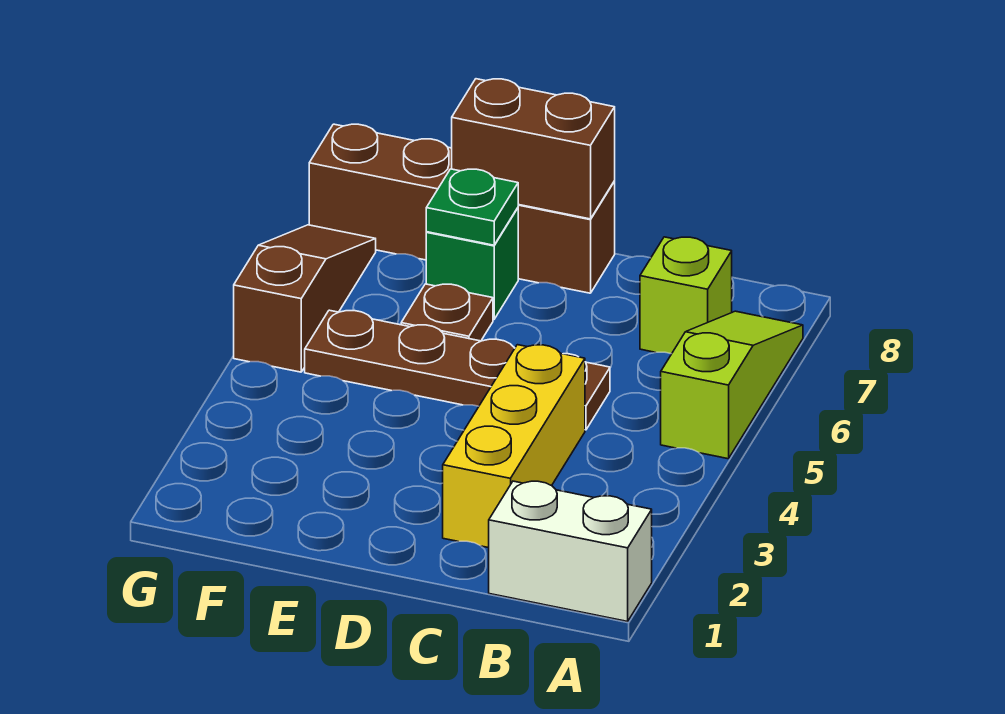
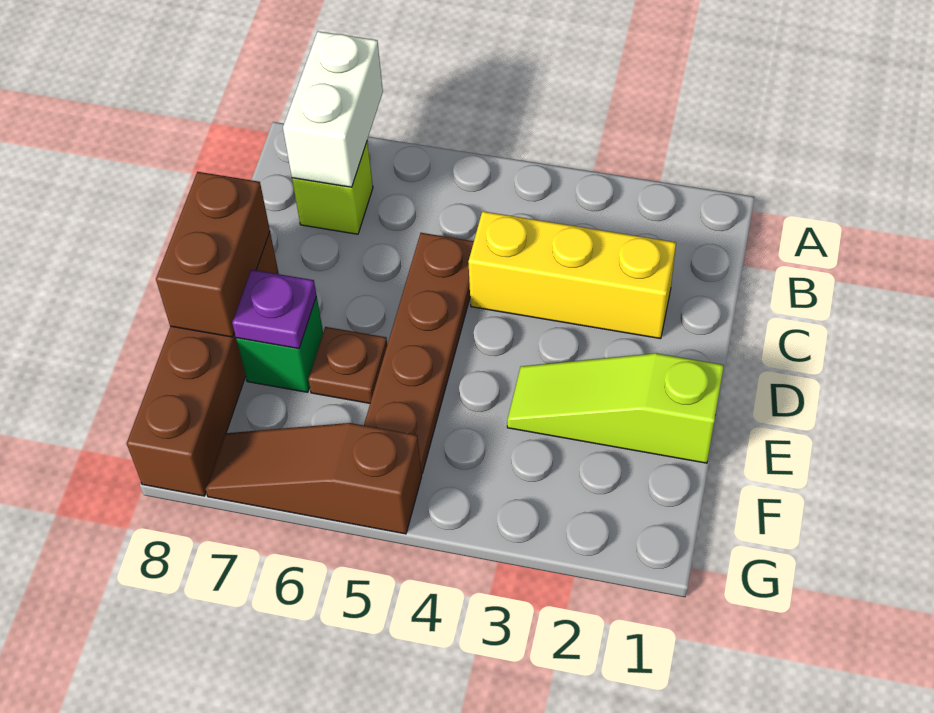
white brick A1:B1 level 1 -> white brick A7:B7 level 2
lime slope A5:A7 level 1 top 5 -> lime slope E1:E3 level 1 top 1
green plate E7 level 2 -> purple plate E7 level 2

